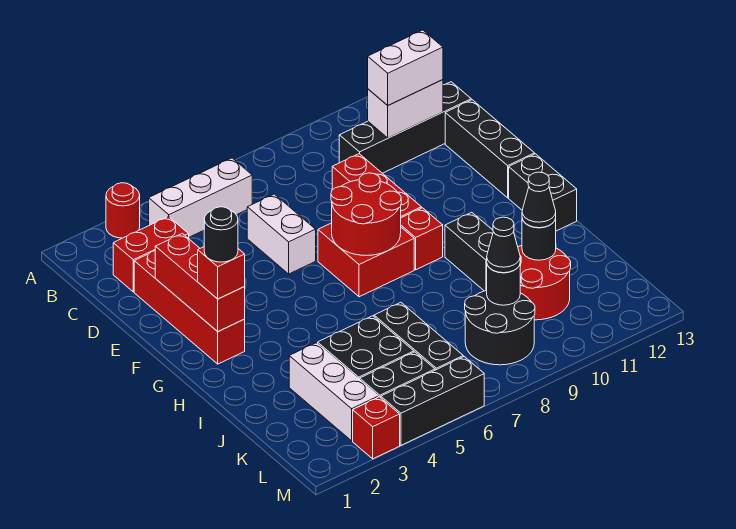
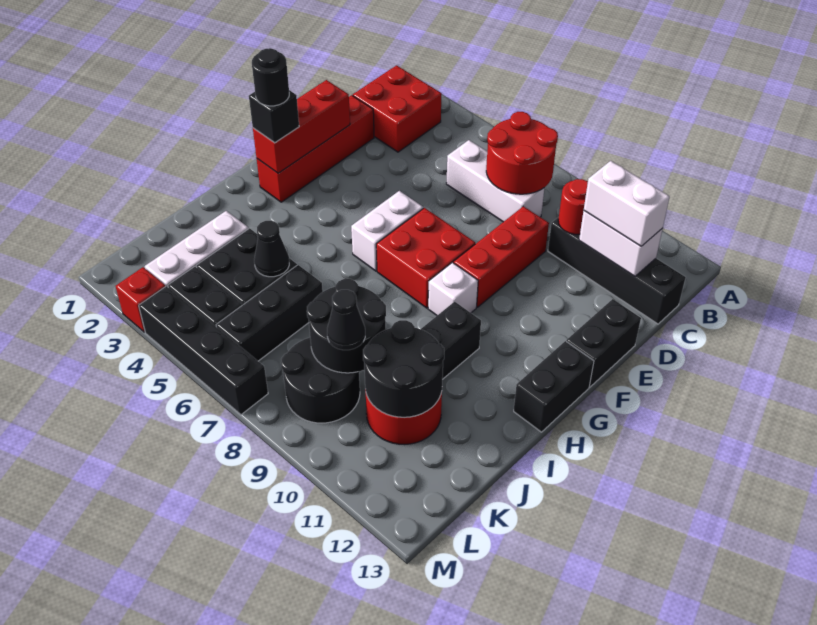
red round brick A3 level 1 -> red round brick C10 level 2
white brick B4:B6 level 1 -> white brick C6:C8 level 1
red brick C2:C3 level 1 -> red brick B2:C3 level 1
white brick D6:E6 level 1 -> white brick F6:G6 level 1
black brick D13:F13 level 1 -> black brick E13:F13 level 1
red round brick F7:G8 level 2 -> red round brick B7:C8 level 2
red brick G2 level 3 -> black brick G2 level 3
red brick G9 level 1 -> white brick G9 level 1
black round brick J11 level 2 -> black round brick J10:K11 level 2
black cone J11 level 3 -> black cone J5 level 2
black round brick K9 level 2 -> black round brick J8:K9 level 2
black brick M4:M6 level 1 -> black brick M4:M7 level 1

